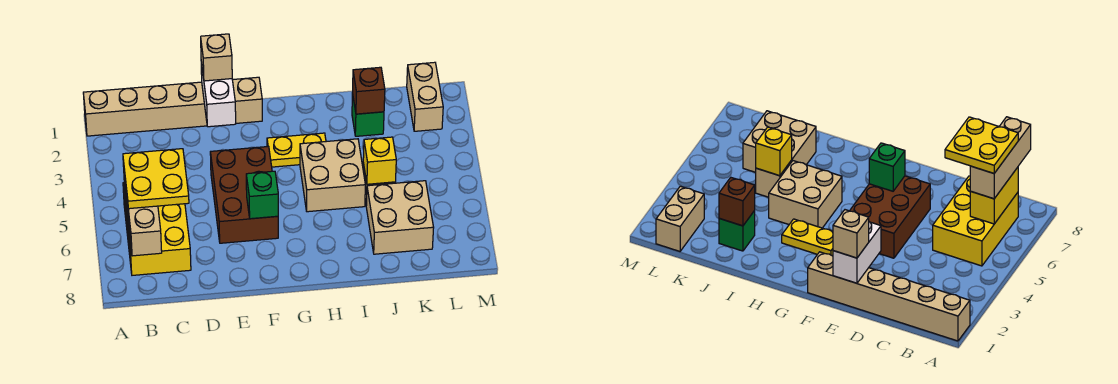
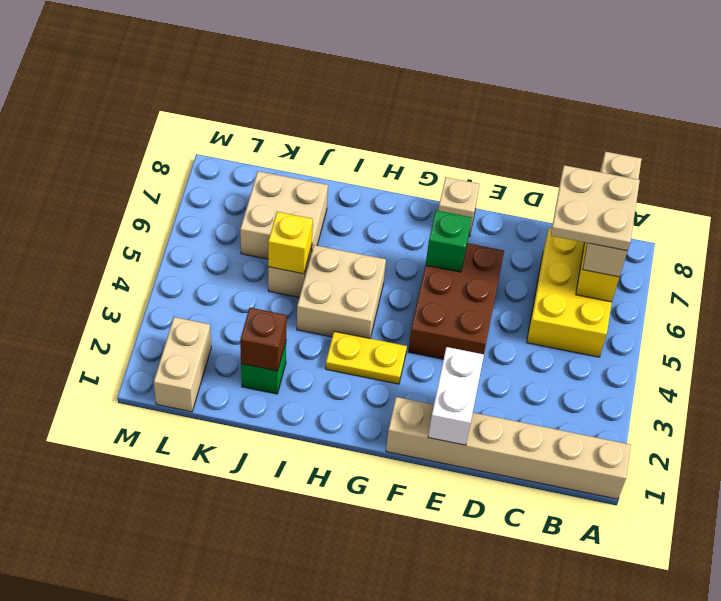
yellow plate B6:C7 level 4 -> tan plate B6:C7 level 4
tan brick E1 level 3 -> tan brick F8 level 1

